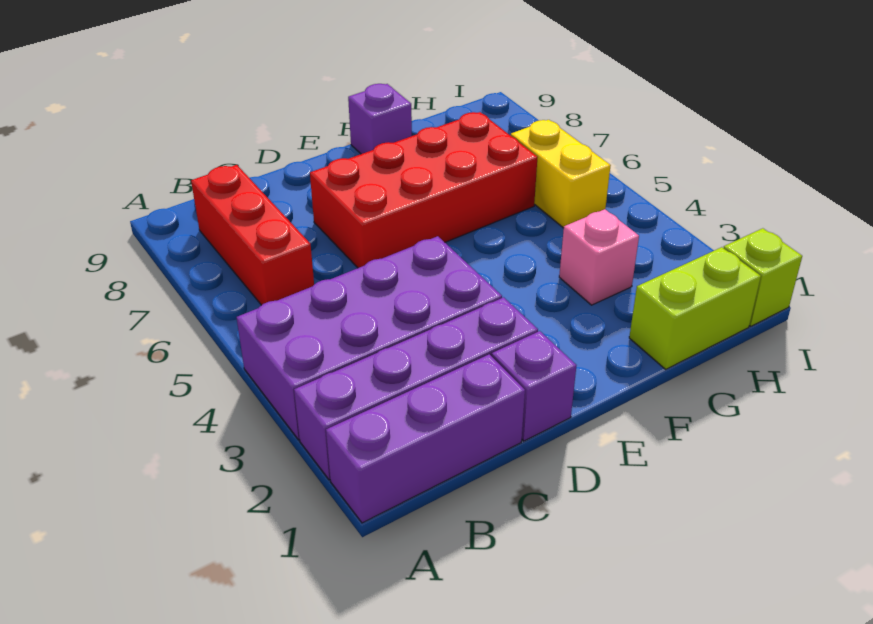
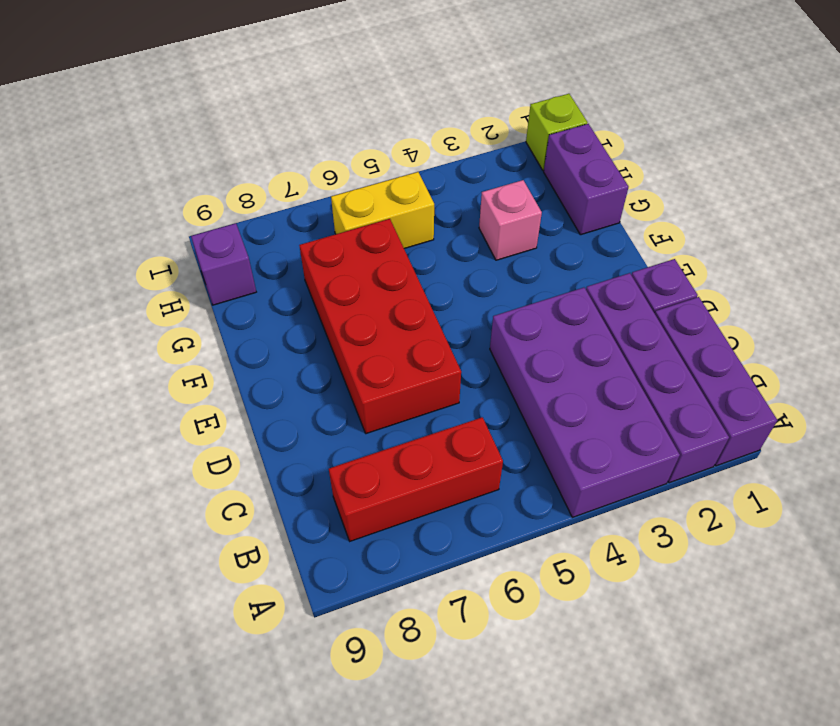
purple brick F9 level 1 -> purple brick H9 level 1
lime brick G1:H1 level 1 -> purple brick G1:H1 level 1

